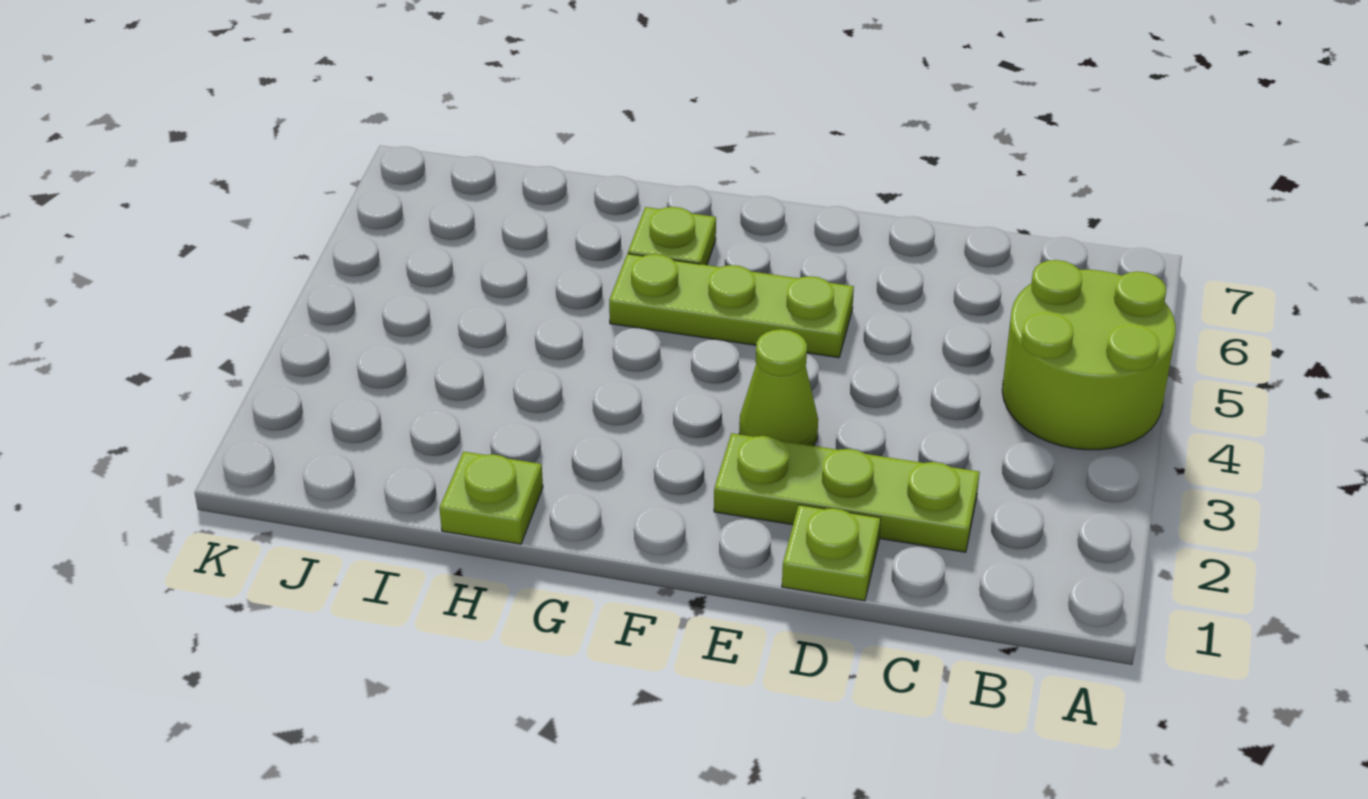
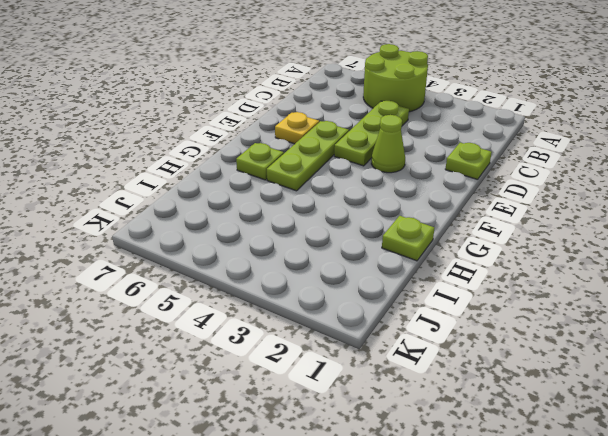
lime plate C2:E2 level 1 -> lime plate C4:E4 level 1
none -> yellow plate E6 level 1

